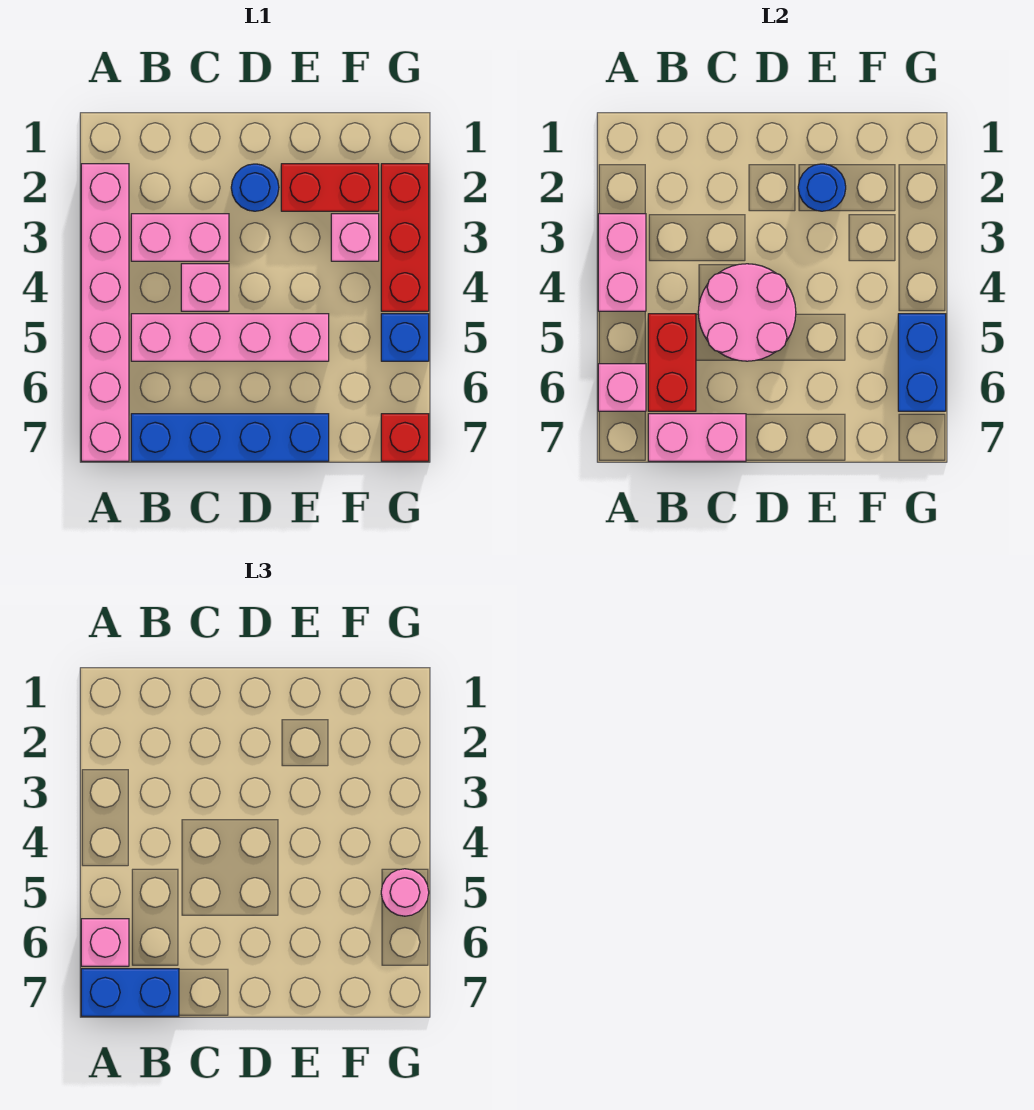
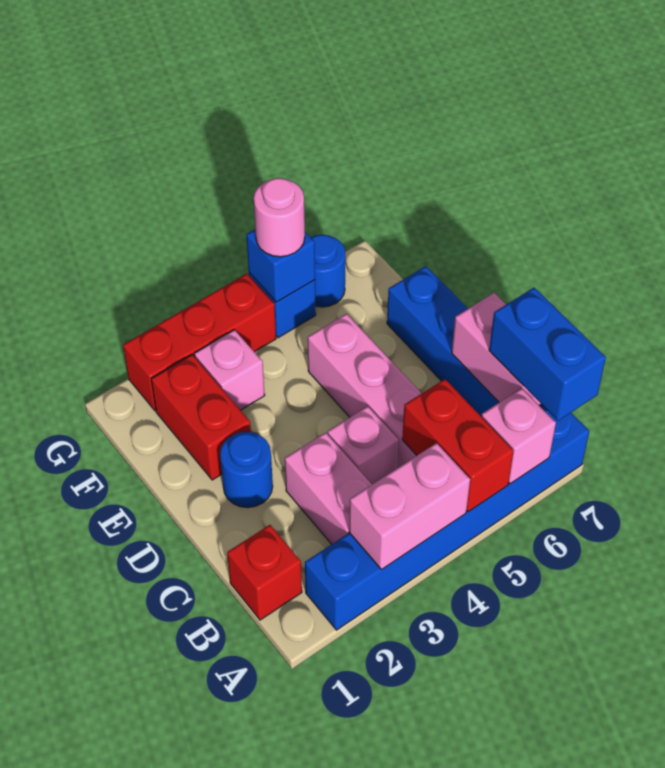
pink brick A2:A7 level 1 -> blue brick A2:A7 level 1
pink brick A6 level 3 -> none
red brick B5:B6 level 2 -> red brick A5:B5 level 2
pink round brick C4:D5 level 2 -> none
blue round brick E2 level 2 -> blue round brick G6 level 1
blue brick G5:G6 level 2 -> blue brick G5 level 2
red brick G7 level 1 -> red brick B1 level 1

